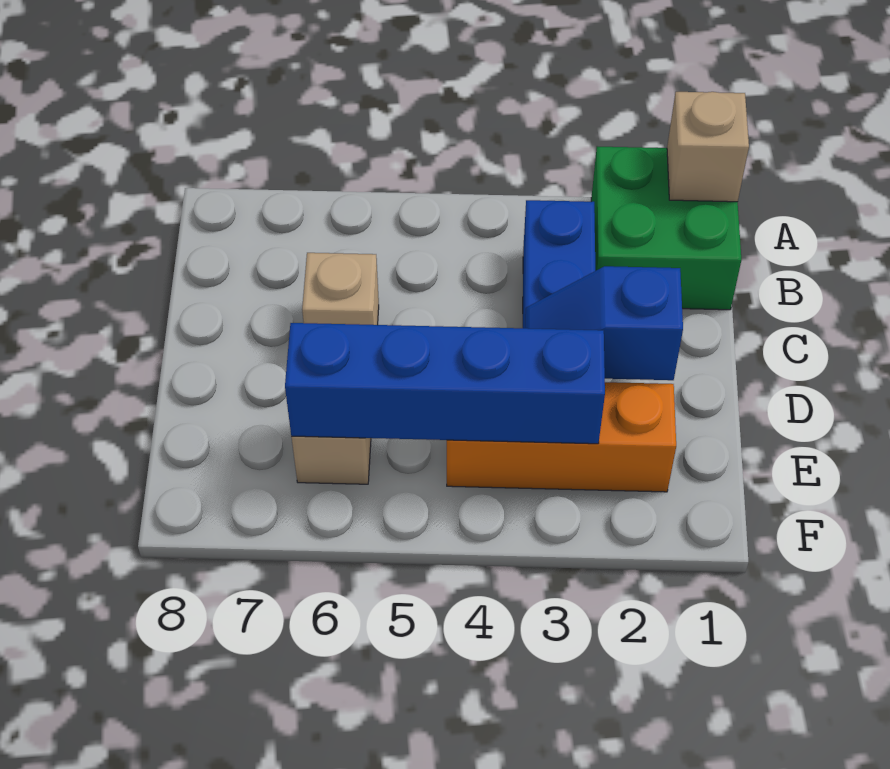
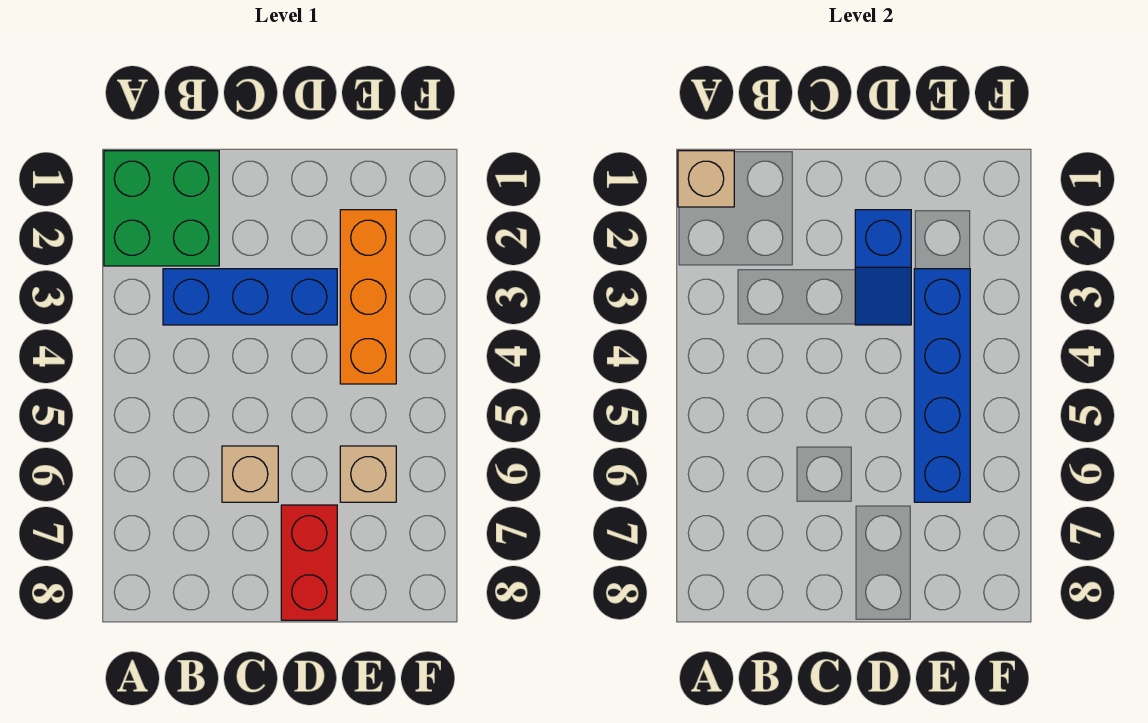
none -> red brick D7:D8 level 1

